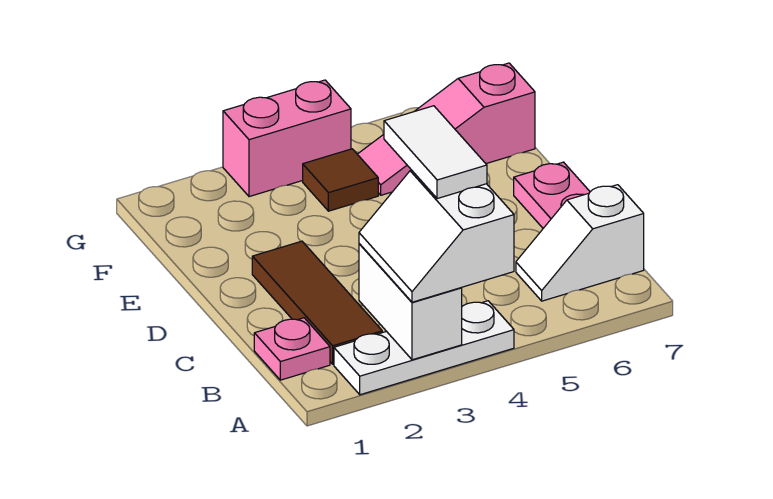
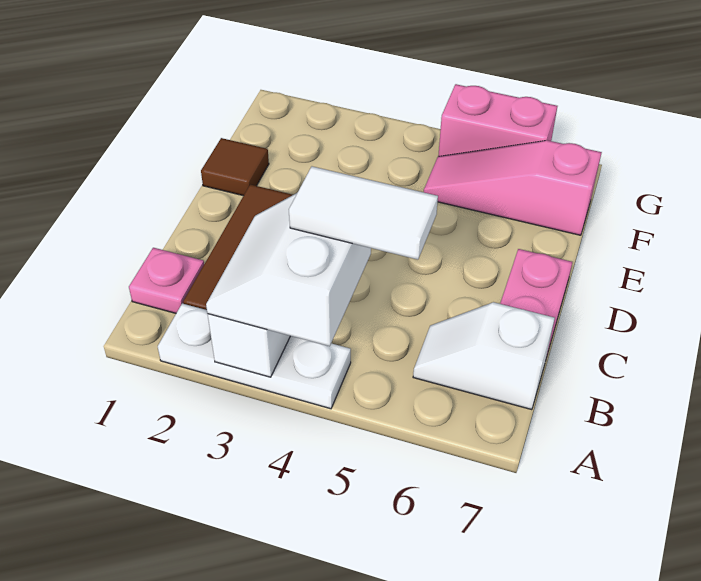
white tile B4:C4 level 4 -> white tile B4:B5 level 4
brown tile F4 level 1 -> brown tile E1 level 1
pink brick G3:G4 level 1 -> pink brick G5:G6 level 1

